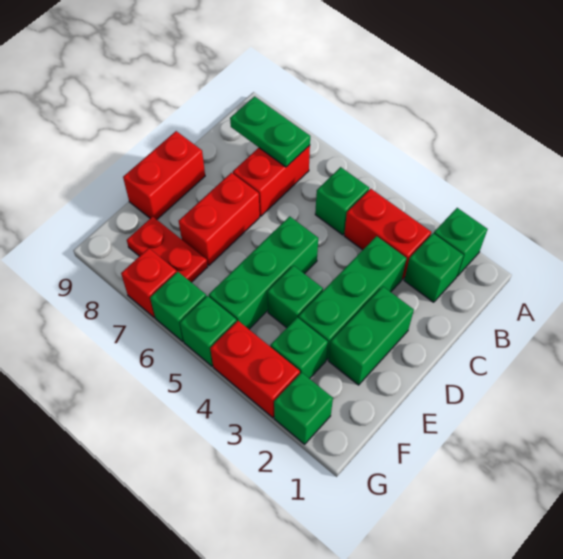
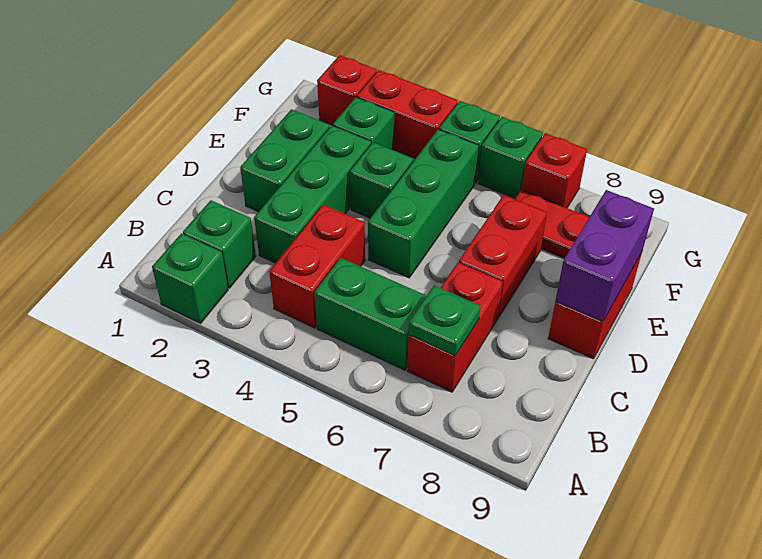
red brick B3:B4 level 1 -> red brick B4:C4 level 1
green brick B5 level 1 -> green brick B5:B6 level 1
green plate B7:B8 level 2 -> green plate B7 level 2
none -> purple brick D9:E9 level 2
green brick G2 level 1 -> red brick G2 level 1

